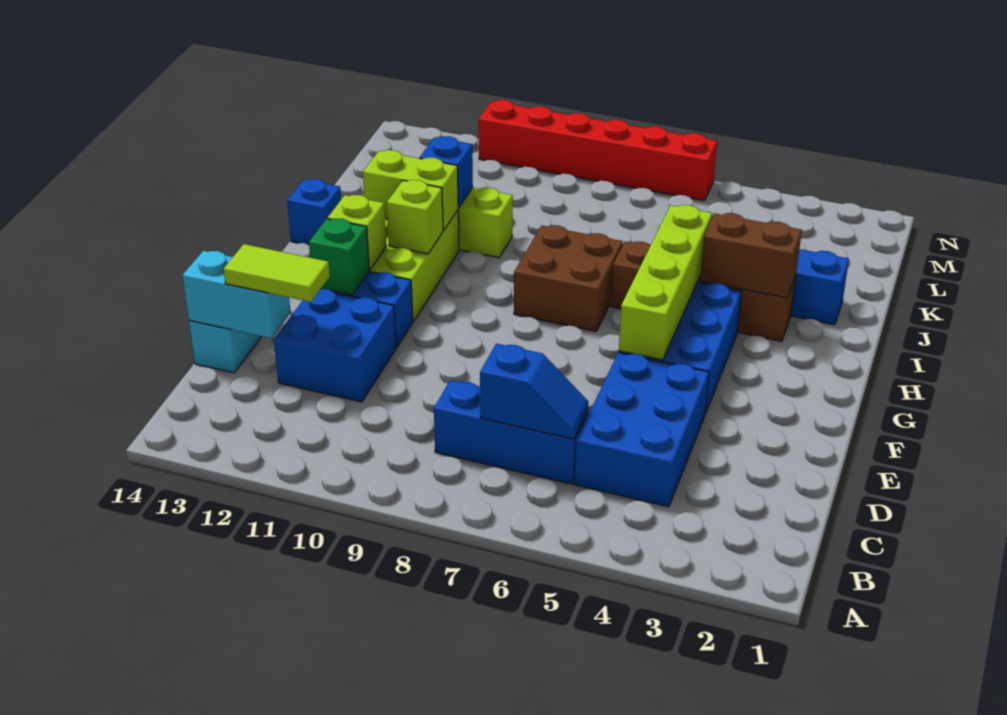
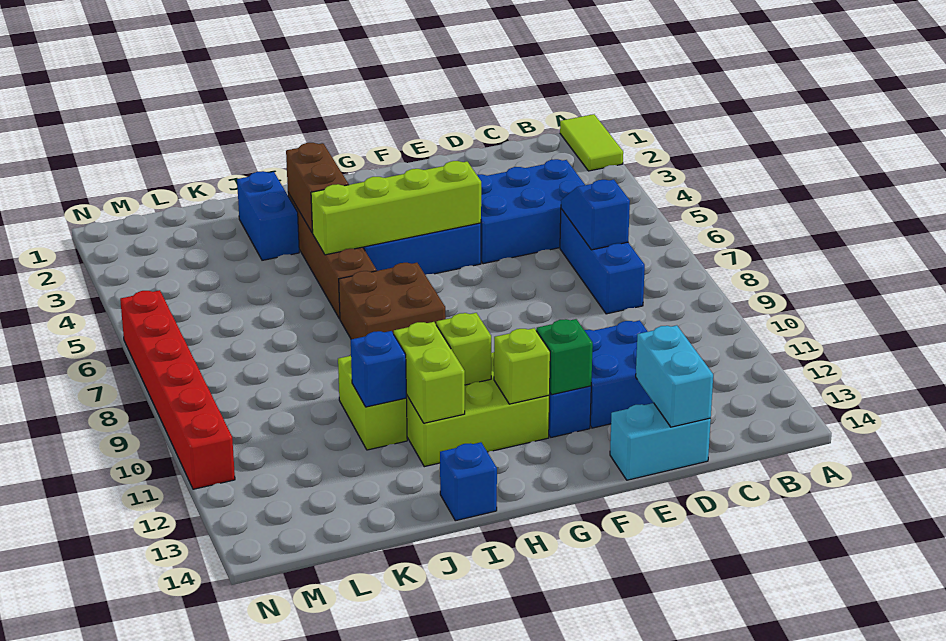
lime tile D12:D13 level 3 -> lime tile A1:A2 level 1

